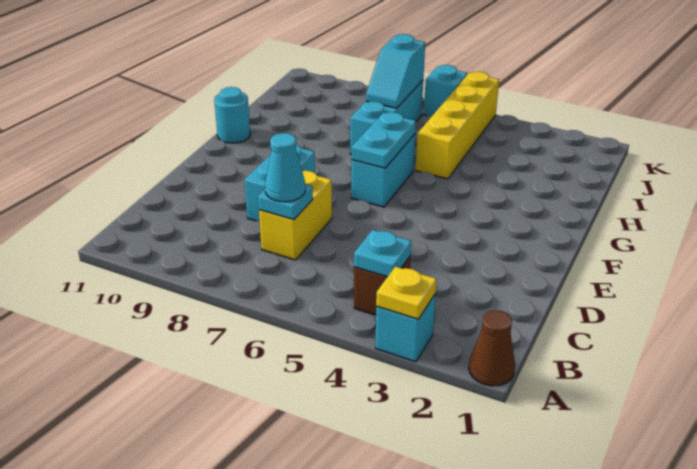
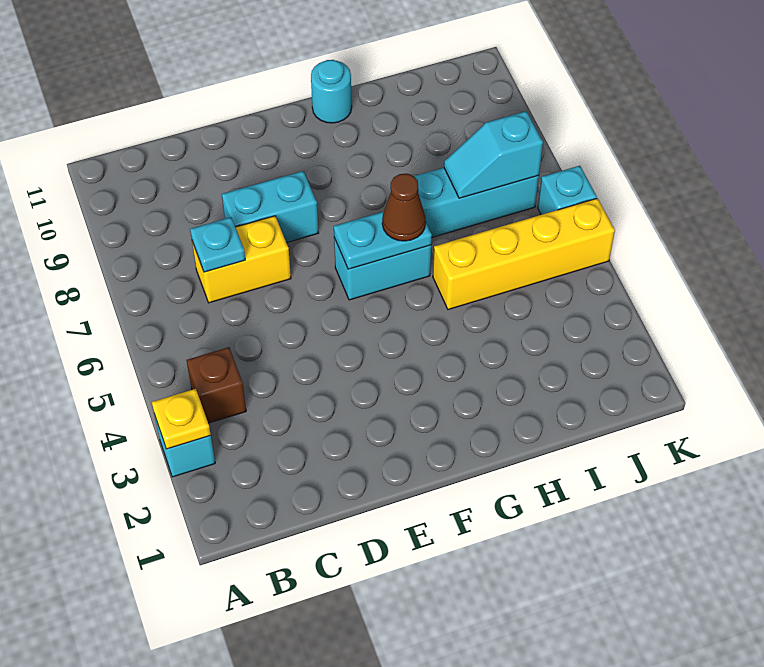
brown cone A1 level 1 -> brown cone G6 level 3
cyan plate B4 level 2 -> none
cyan cone C7 level 3 -> none

